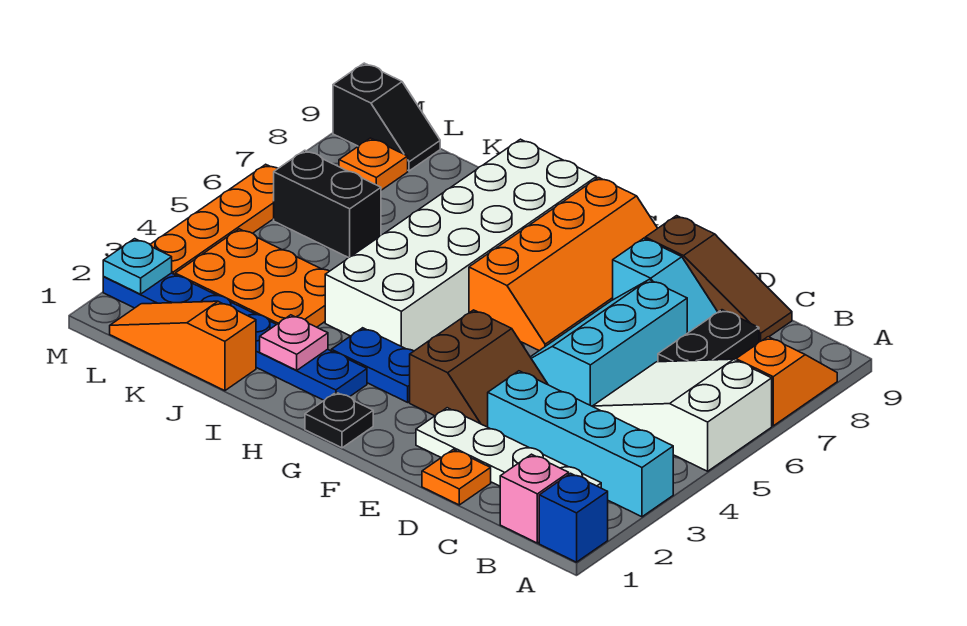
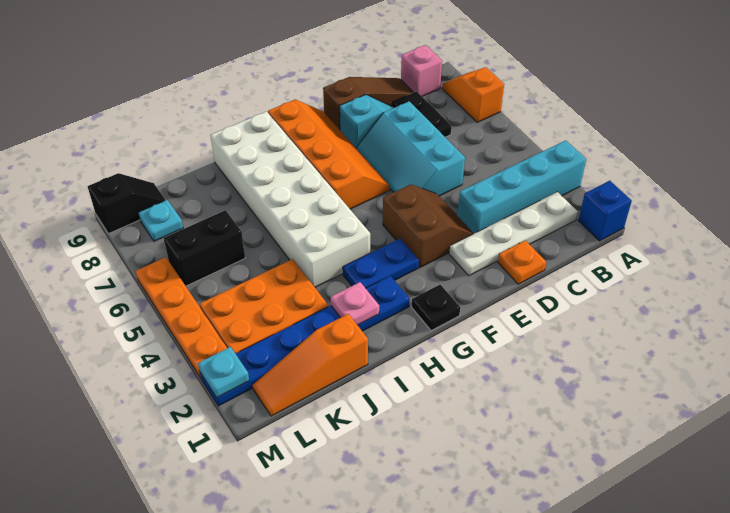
white slope A5:C6 level 1 top A -> none
pink brick B1 level 1 -> pink brick B9 level 1
orange plate L8 level 1 -> cyan plate L8 level 1

